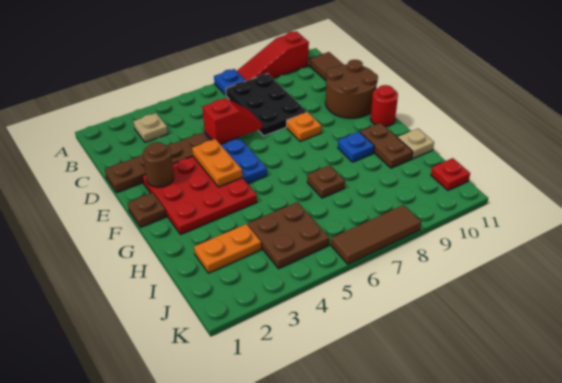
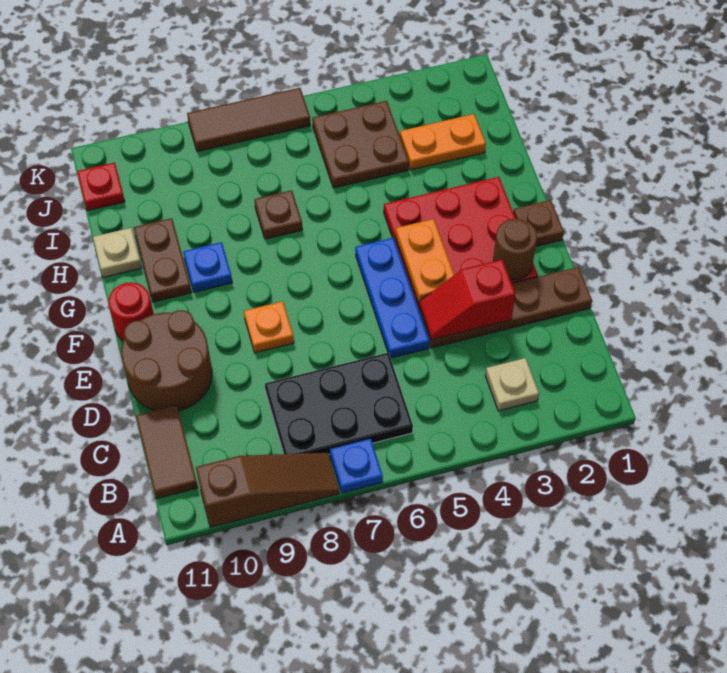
red slope A8:A10 level 1 top 10 -> brown slope A8:A10 level 1 top 10
black plate B7:D8 level 1 -> black plate B6:C8 level 1
red slope D5:D6 level 2 top 5 -> red slope D3:D4 level 2 top 3

